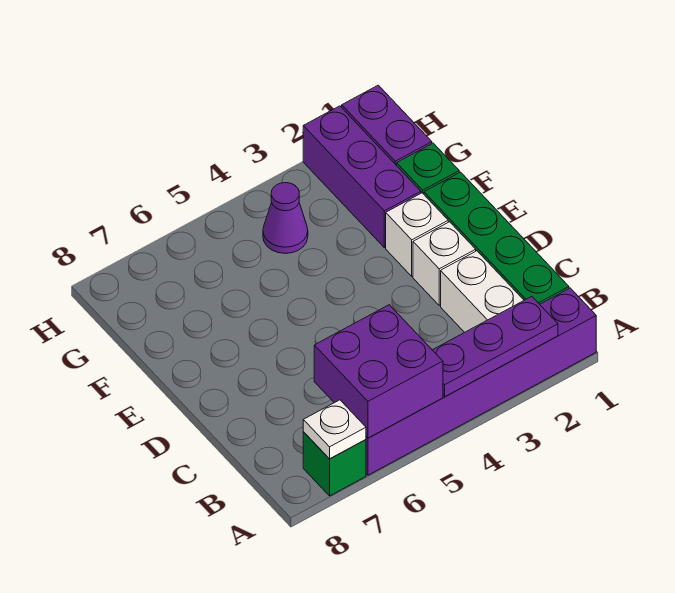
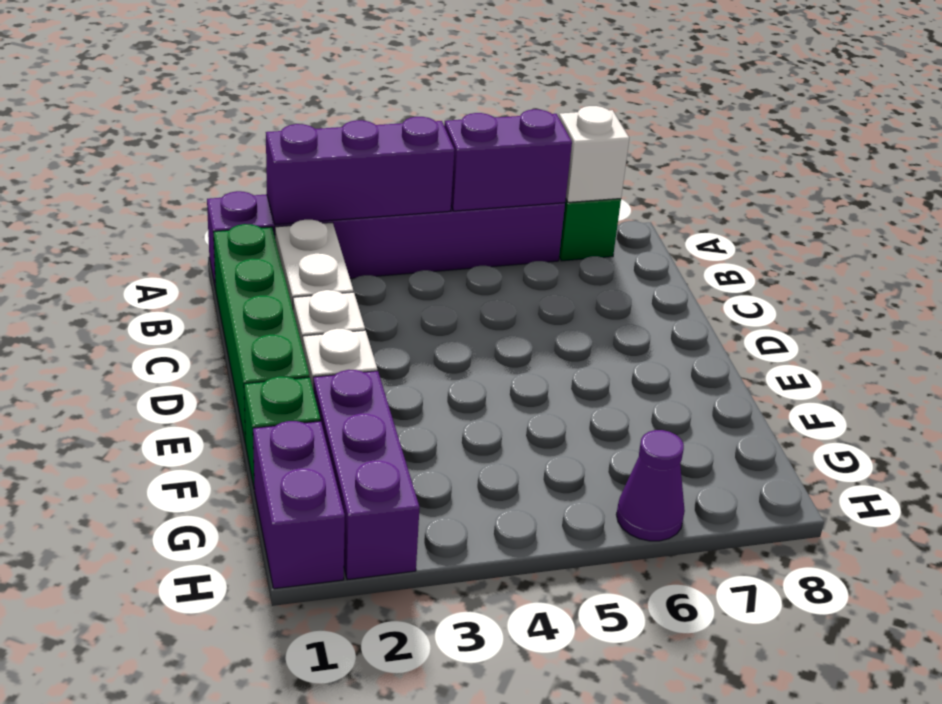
purple plate A2:A4 level 2 -> purple brick A2:A4 level 2
purple brick A5:B6 level 2 -> purple brick A5:A6 level 2
white plate A7 level 2 -> white brick A7 level 2
purple cone G4 level 1 -> purple cone H6 level 1

